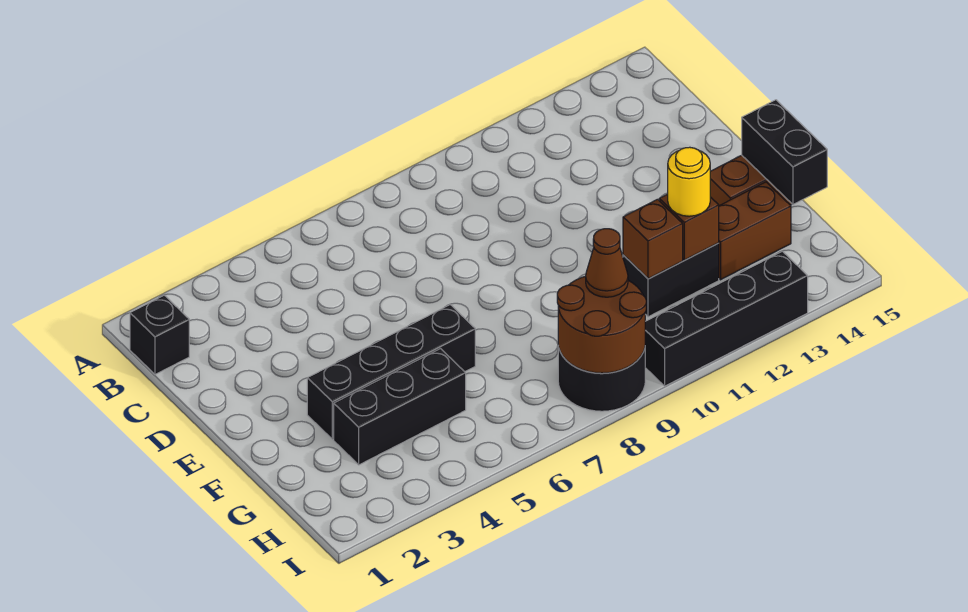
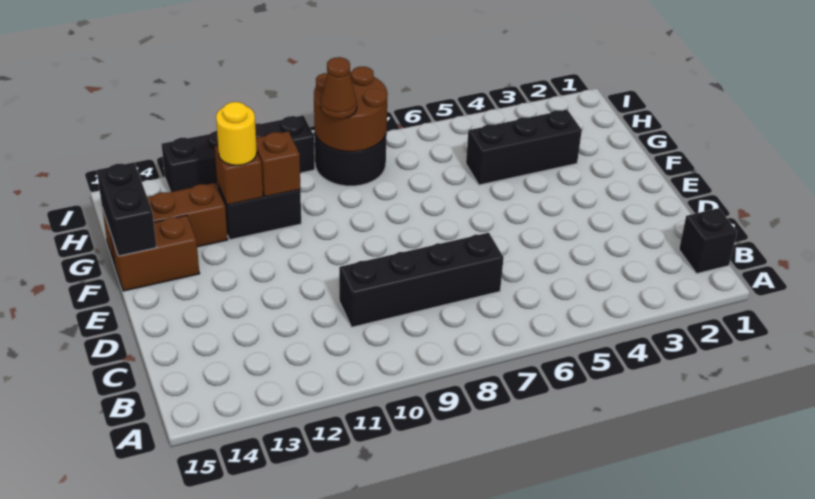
black brick F3:F6 level 1 -> black brick C7:C10 level 1
brown brick G13:G14 level 1 -> brown brick G13:G15 level 1

